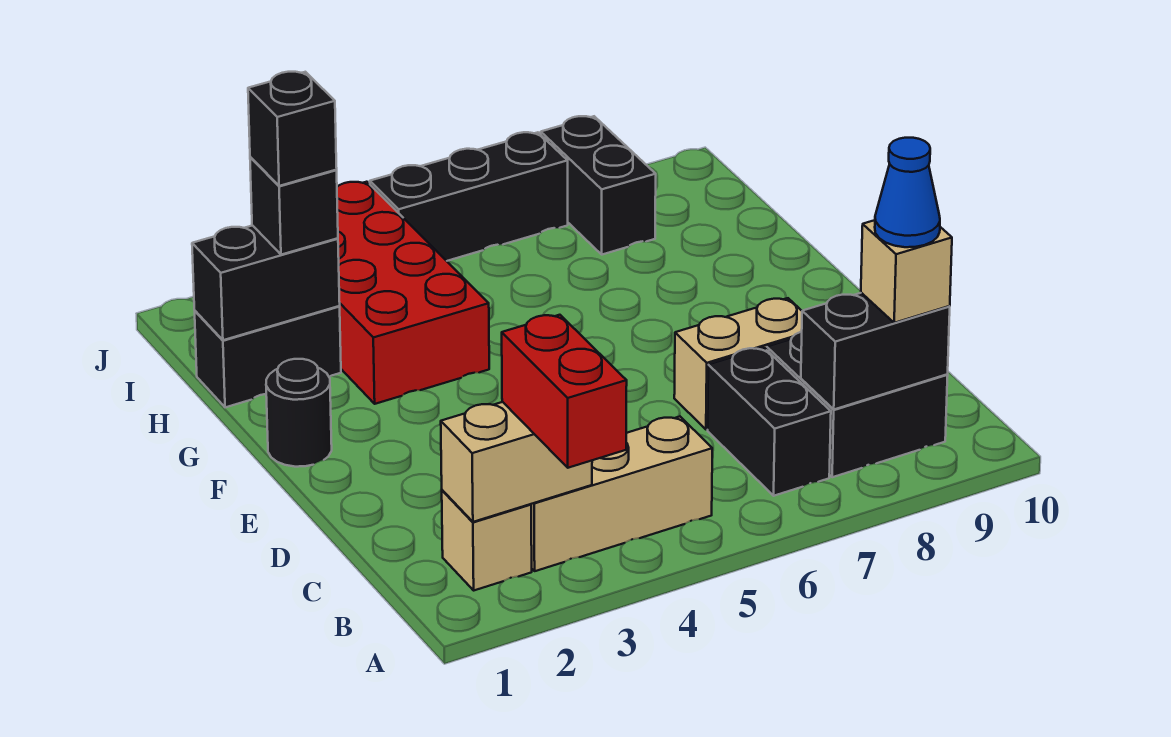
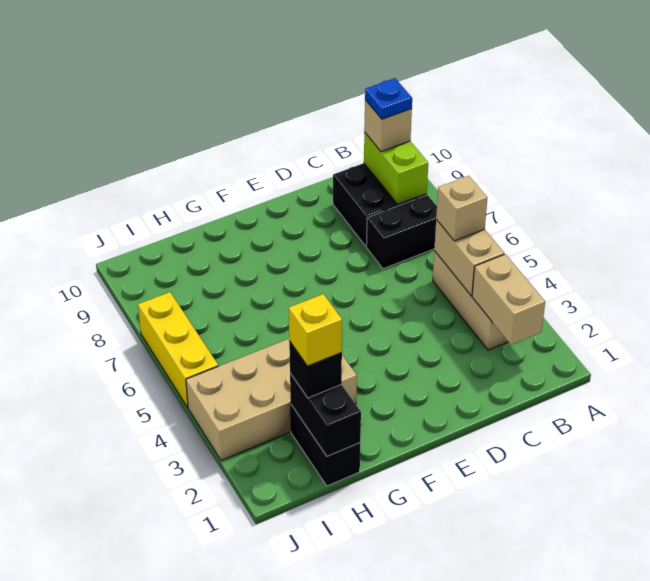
red brick A3:B3 level 3 -> none
tan brick B2 level 1 -> tan brick B5 level 3
black brick B8:B9 level 2 -> lime brick B8:B9 level 2
blue cone B9 level 4 -> blue plate B9 level 4
tan brick D7:D8 level 1 -> tan brick B4:B5 level 2
black round brick F1 level 1 -> none
red brick G3:J4 level 1 -> tan brick G3:J4 level 1
black brick H2 level 4 -> yellow brick H2 level 4
black brick I8:J8 level 1 -> none
black brick J5:J7 level 1 -> yellow brick J5:J7 level 1

